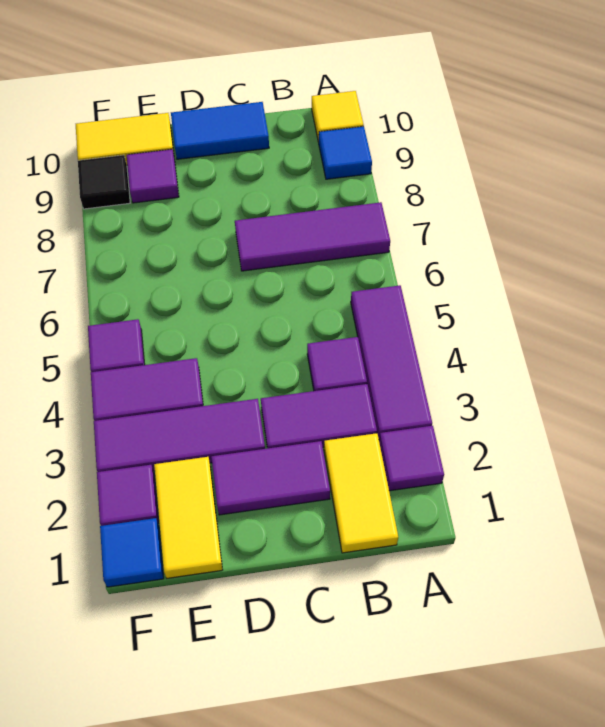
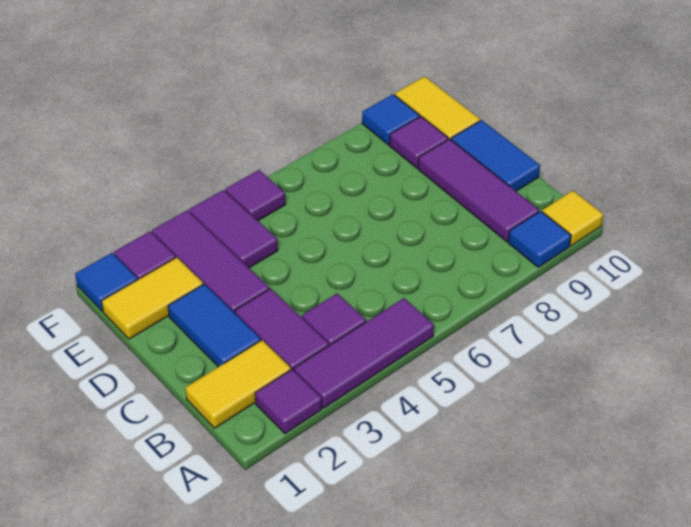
purple tile A7:C7 level 1 -> purple tile B9:D9 level 1
purple tile C2:D2 level 1 -> blue tile C2:D2 level 1
black tile F9 level 1 -> blue tile F9 level 1

